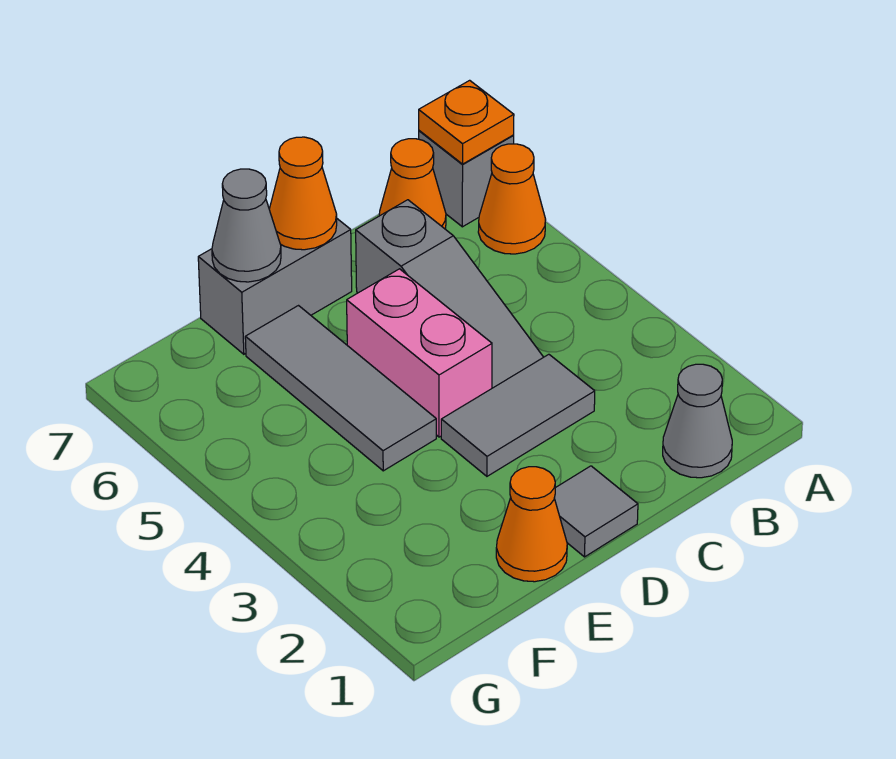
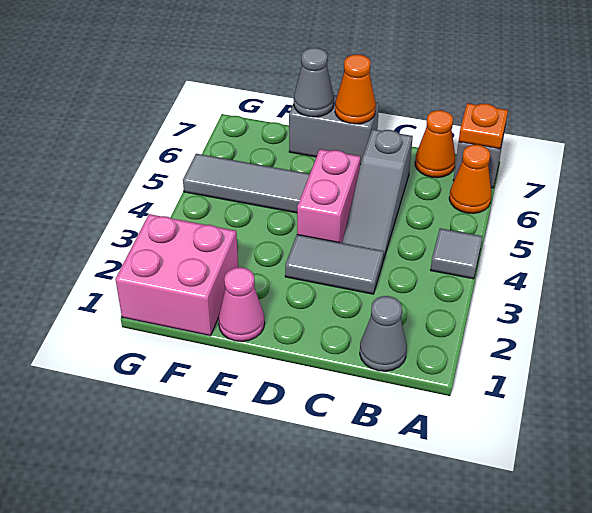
grey tile D1 level 1 -> grey tile A4 level 1
orange cone E1 level 1 -> pink cone E1 level 1
grey tile E4:E6 level 1 -> grey tile E5:G5 level 1
none -> pink brick F1:G2 level 1

